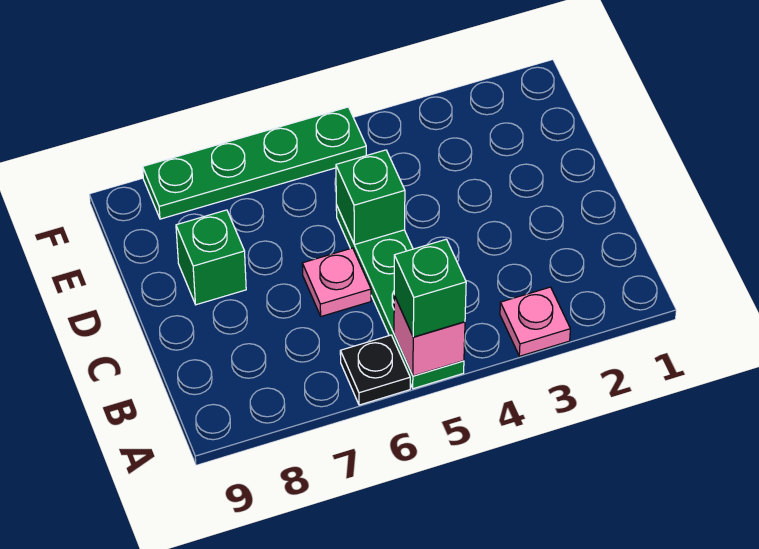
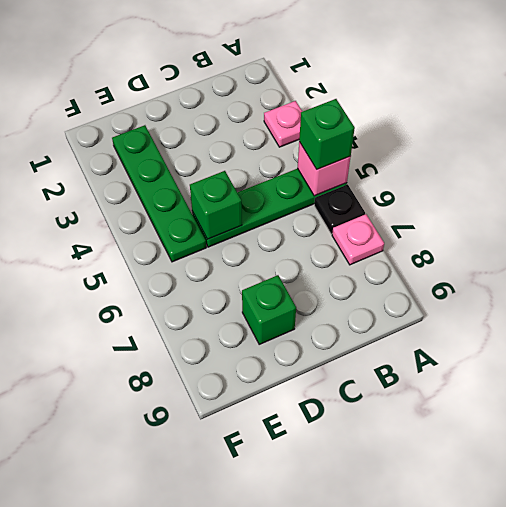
pink plate C6 level 1 -> pink plate A7 level 1
green plate F5:F8 level 1 -> green plate E2:E5 level 1

